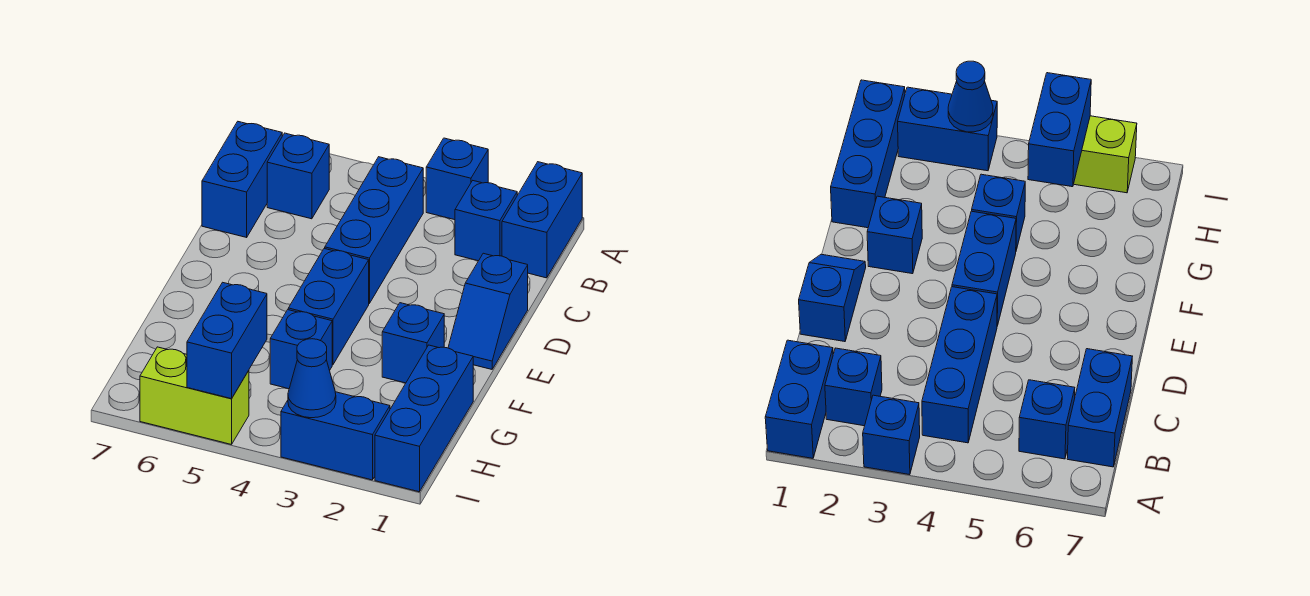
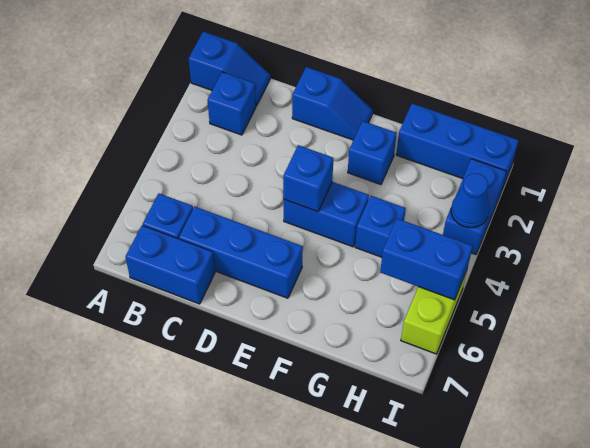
blue brick A1:B1 level 1 -> blue slope A1:B1 level 1 top A
blue brick A3 level 1 -> blue brick E4 level 2
blue brick B4:D4 level 1 -> blue brick C6:E6 level 1

